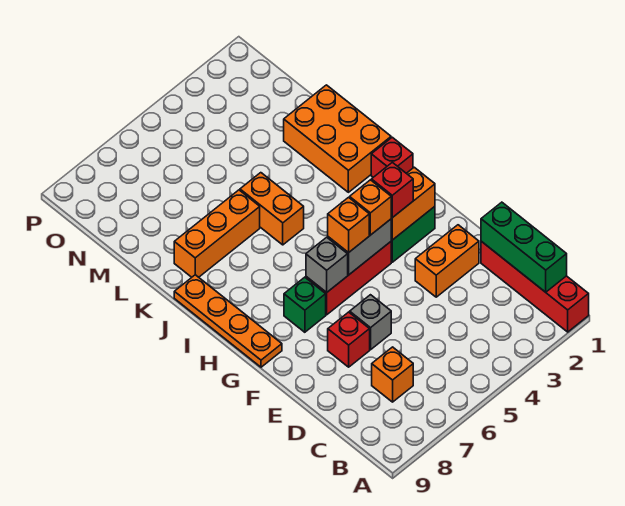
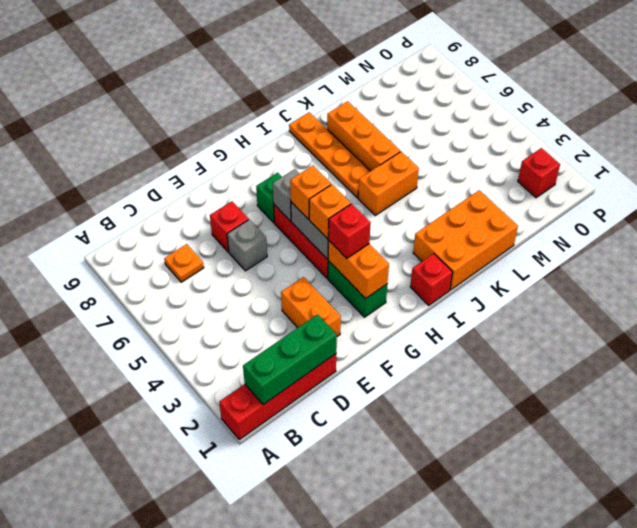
orange brick C7 level 1 -> orange plate C7 level 1
orange plate G9:J9 level 1 -> orange plate J6:J9 level 1
none -> red brick O2 level 1

